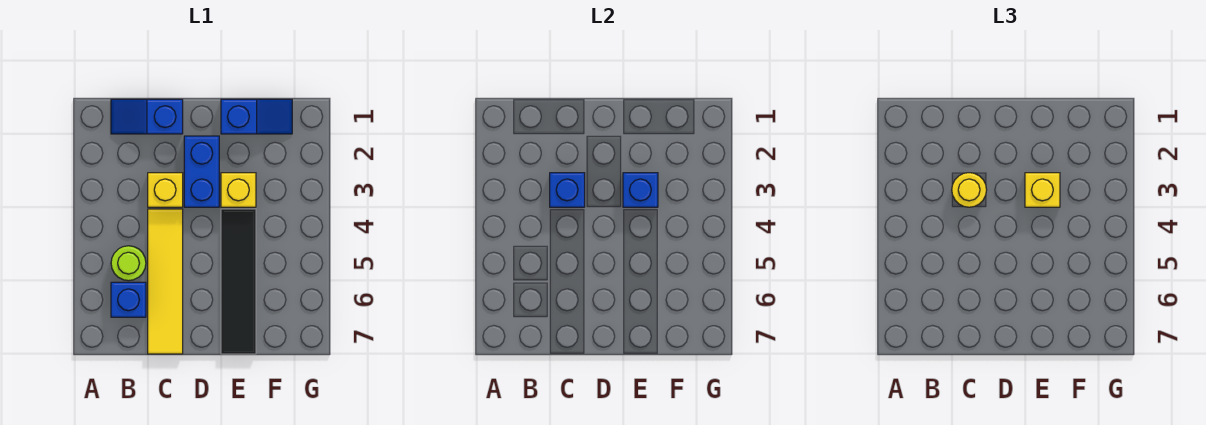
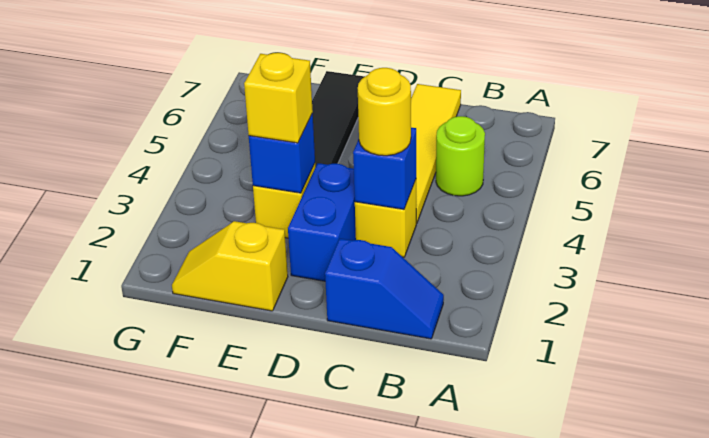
blue brick B6 level 1 -> none
blue slope E1:F1 level 1 top E -> yellow slope E1:F1 level 1 top E

